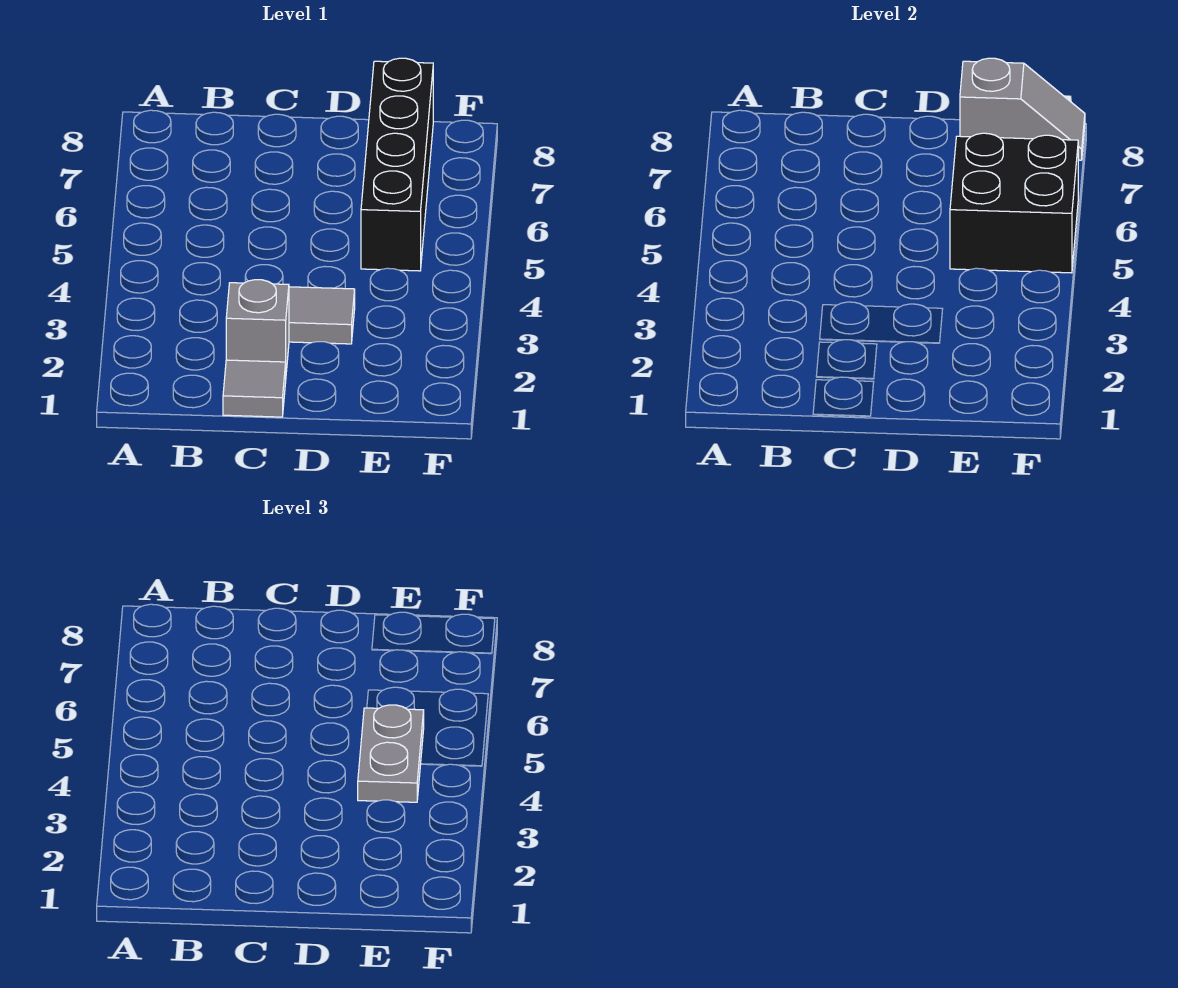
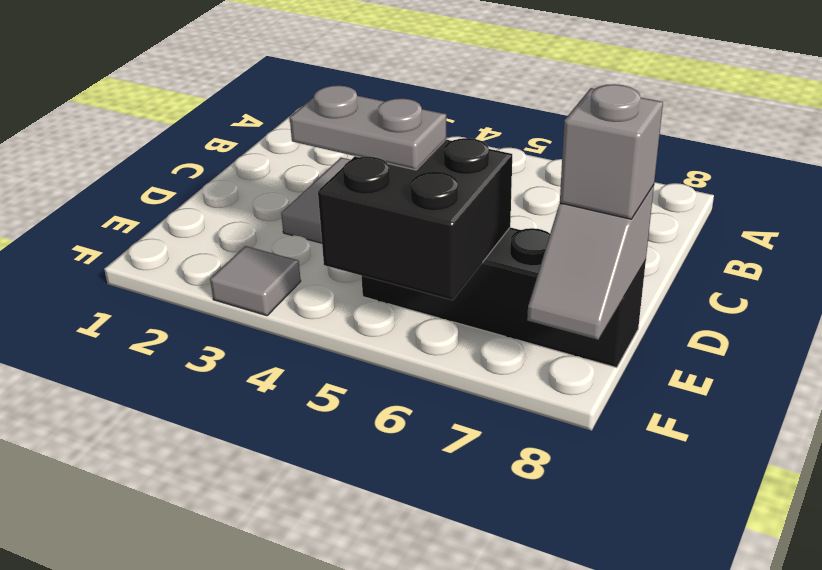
grey tile C1 level 1 -> grey tile F3 level 1
grey brick C2 level 1 -> grey brick E8 level 3

